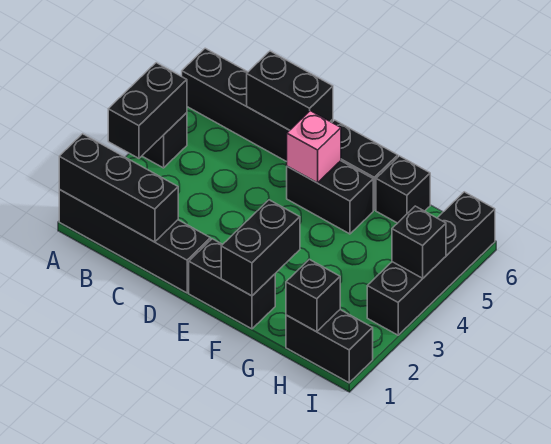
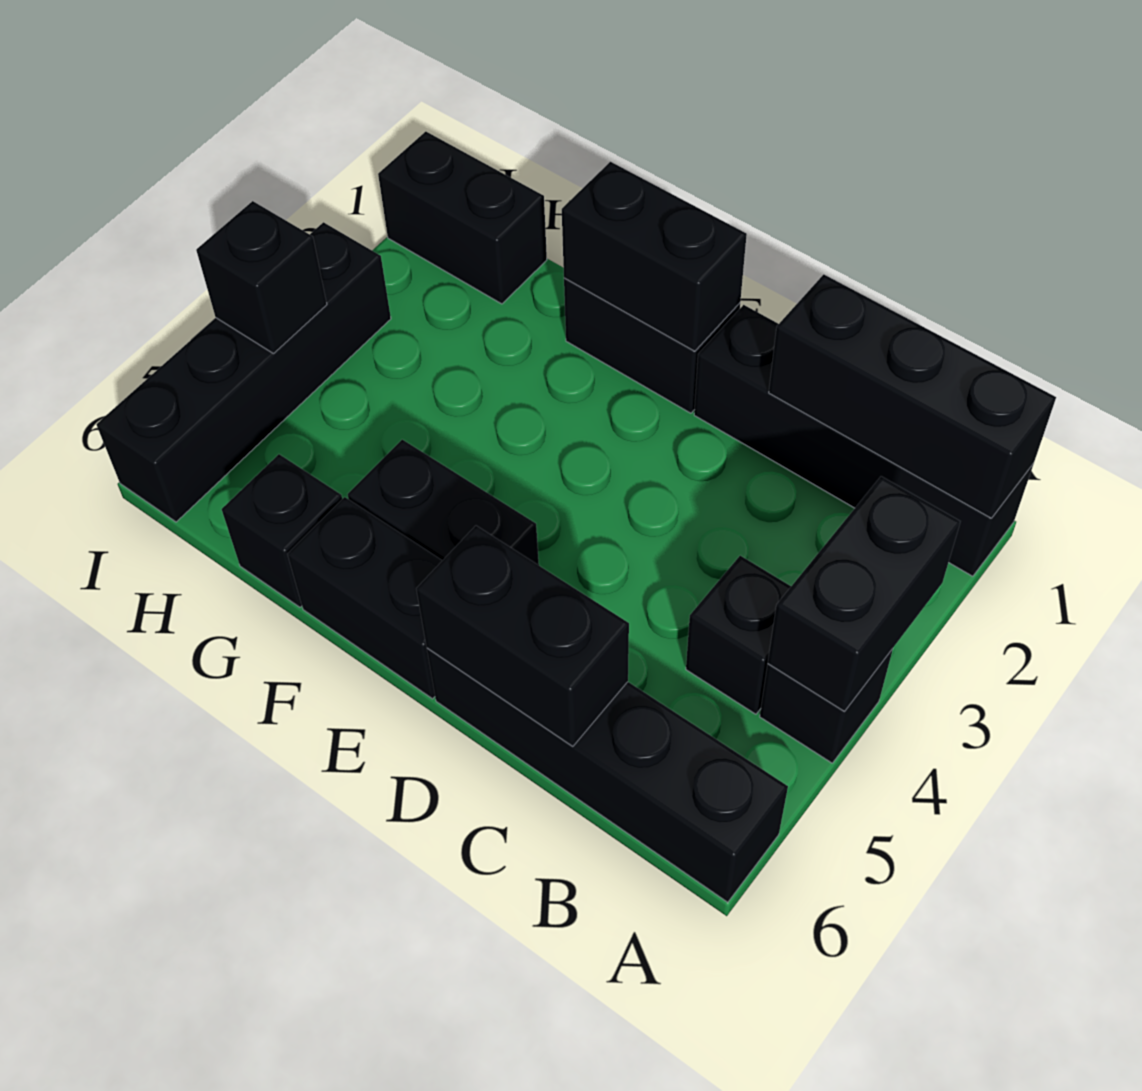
pink brick E5 level 2 -> none
black brick F1:F2 level 2 -> black brick E1:F1 level 2
black brick H1 level 2 -> black brick B4 level 1

